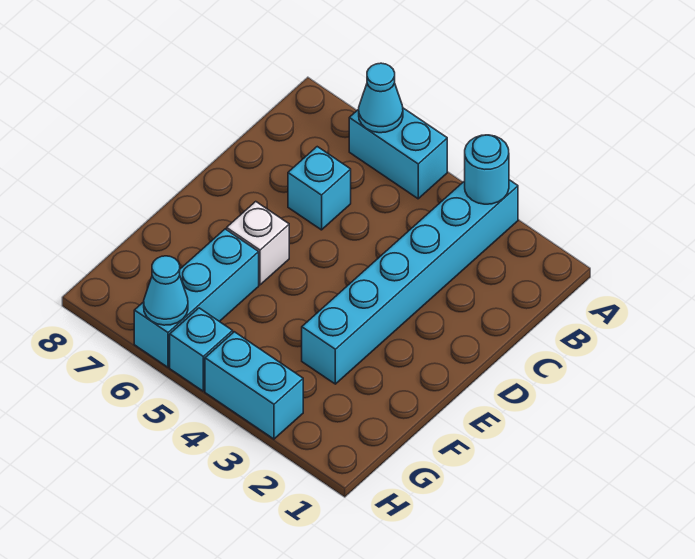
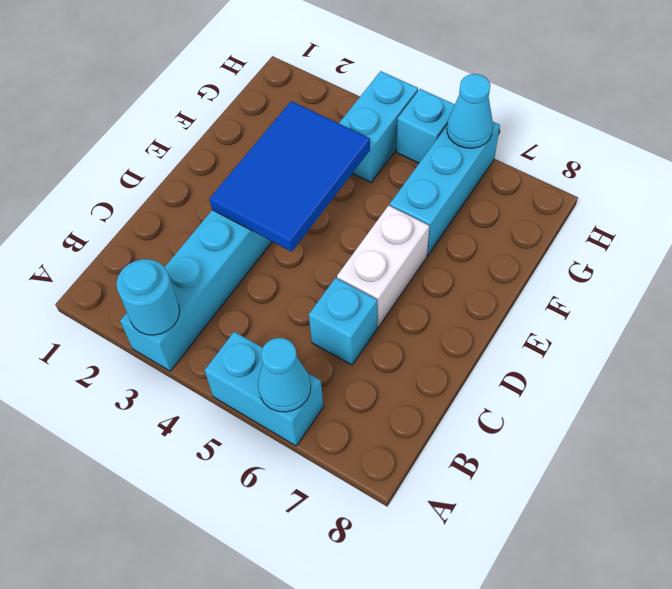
none -> blue tile D3:F4 level 2
white brick E6 level 1 -> white brick D6:E6 level 1
cyan brick H3:H4 level 1 -> cyan brick G4:H4 level 1

